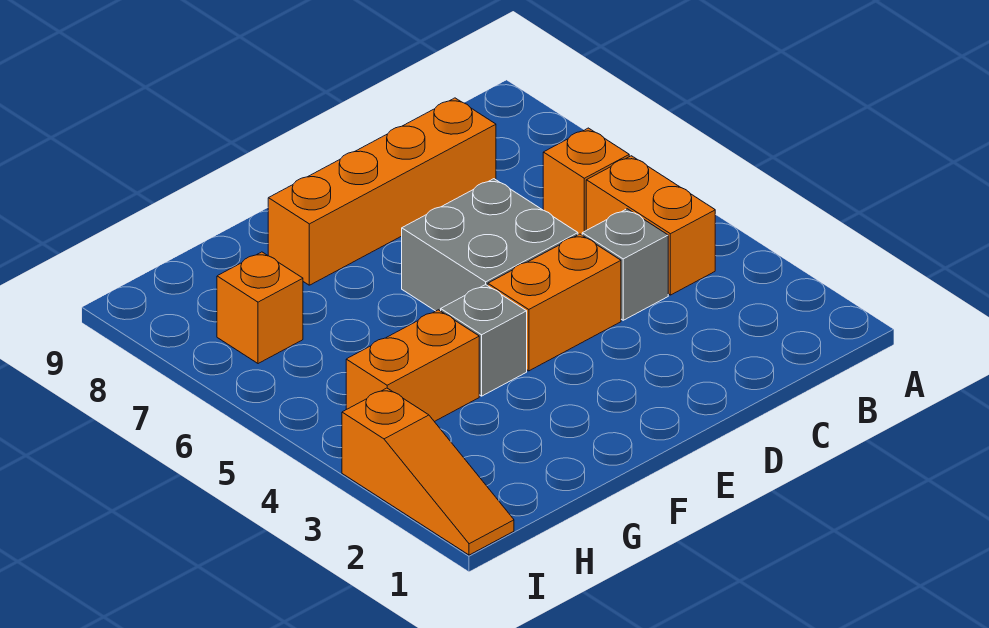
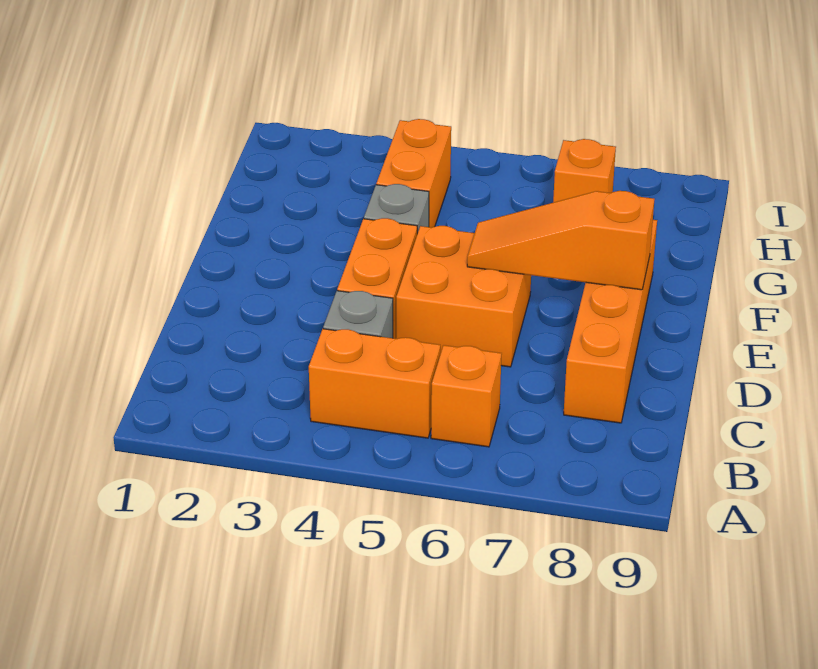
grey brick D5:E6 level 1 -> orange brick D5:E6 level 1
orange slope I1:I3 level 1 top 3 -> orange slope E6:E8 level 2 top 8

